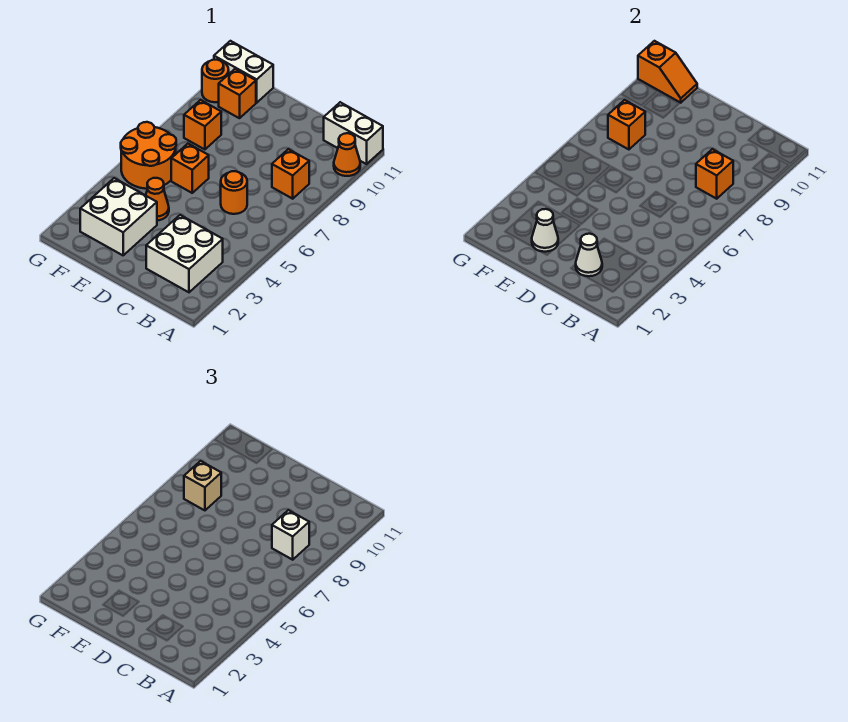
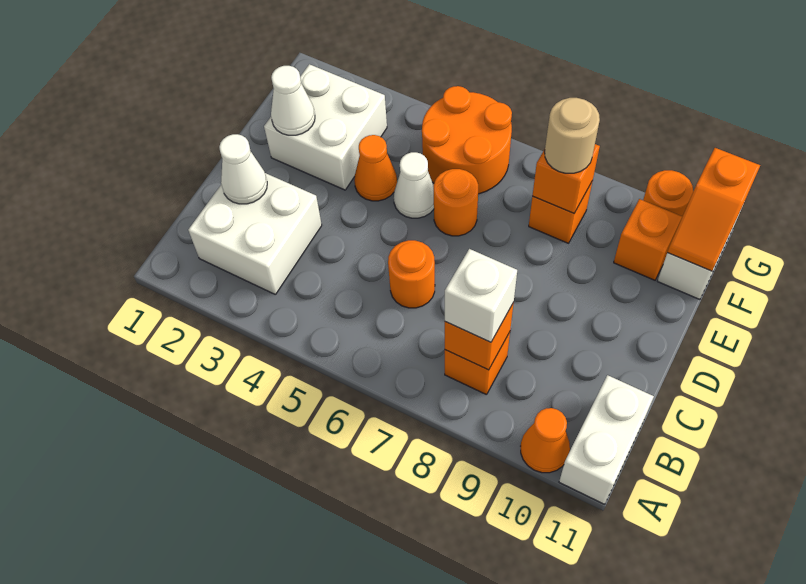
none -> white cone E5 level 1
orange brick E6 level 1 -> orange round brick E6 level 1
tan brick F8 level 3 -> tan round brick F8 level 3

